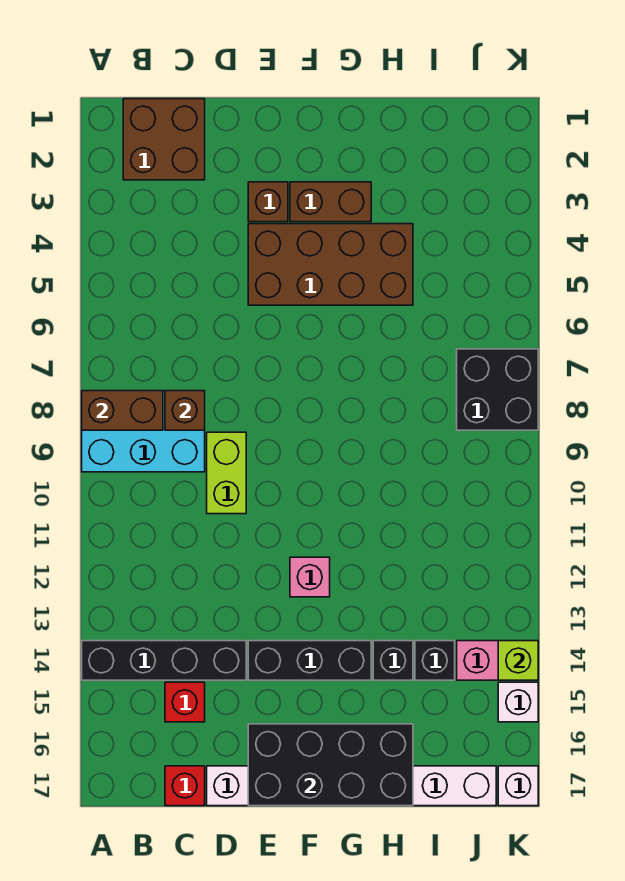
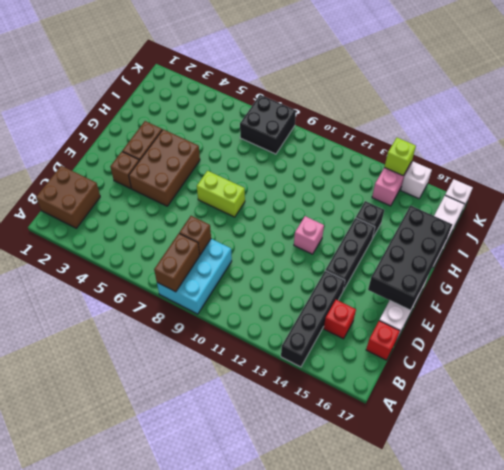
lime brick D9:D10 level 1 -> lime brick F7:F8 level 1
brown brick E4:H5 level 1 -> brown brick E4:G5 level 1
black brick I14 level 1 -> none

